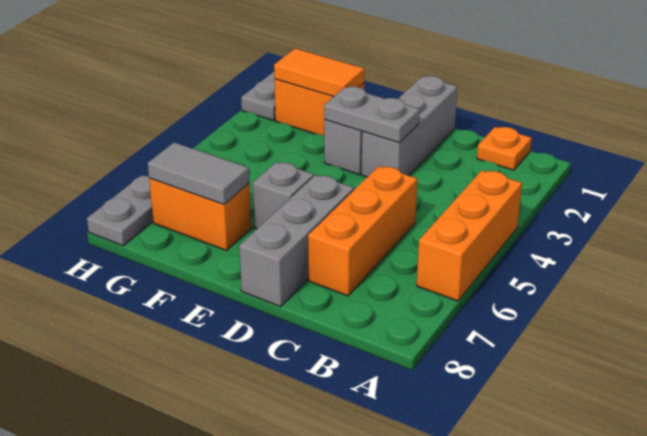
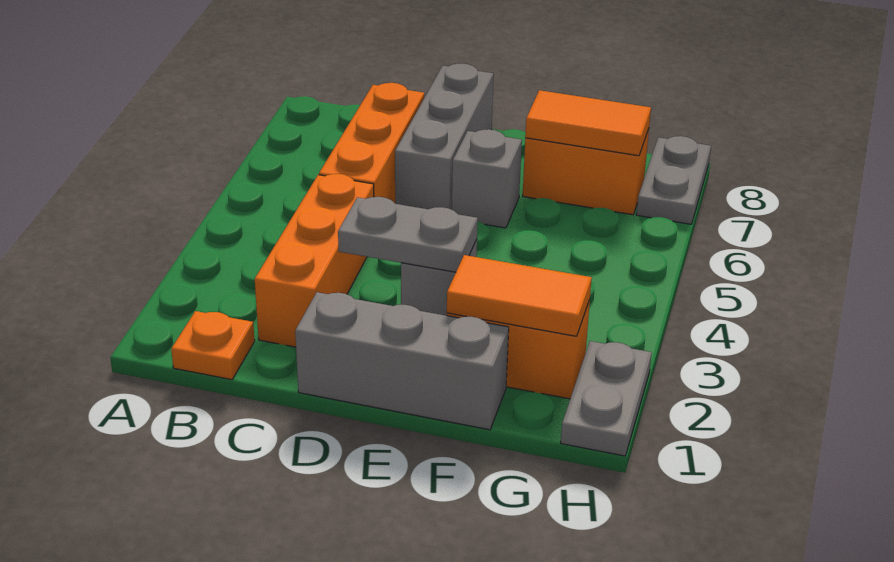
orange brick A4:A6 level 1 -> orange brick C2:C4 level 1
grey brick D1:D3 level 1 -> grey brick D1:F1 level 1
grey tile F7:G7 level 2 -> orange tile F7:G7 level 2

